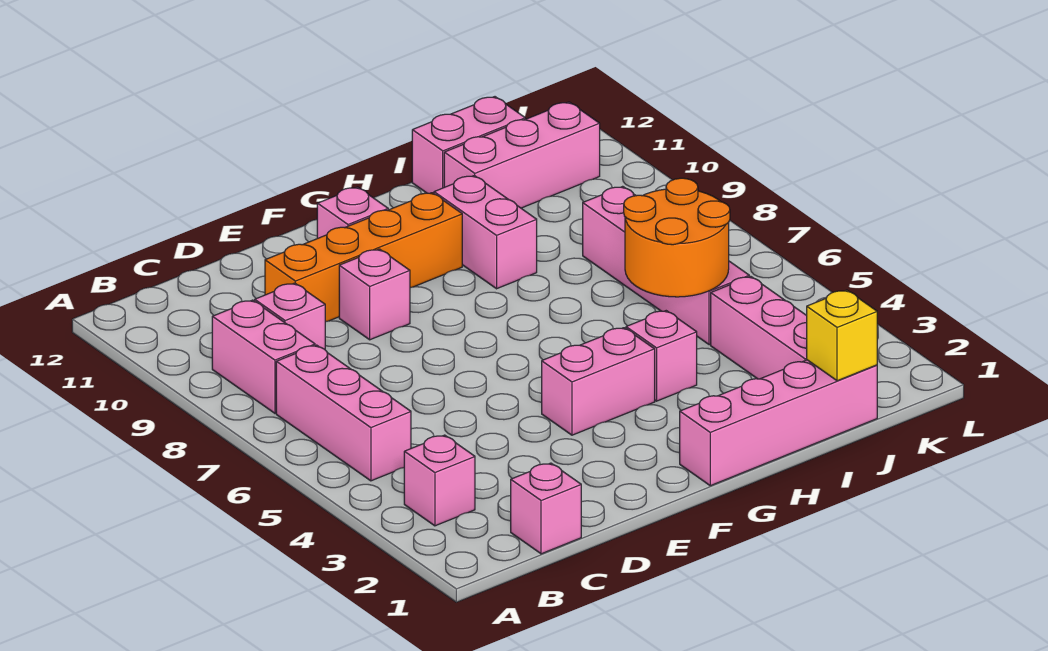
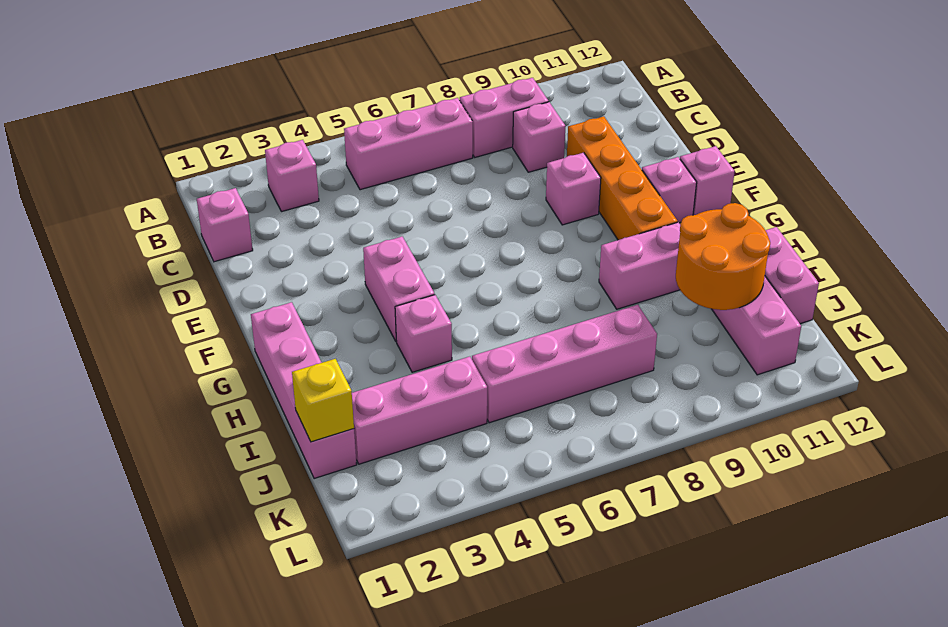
none -> pink brick F12 level 1
orange round brick I5:J6 level 2 -> orange round brick I10:J11 level 2

